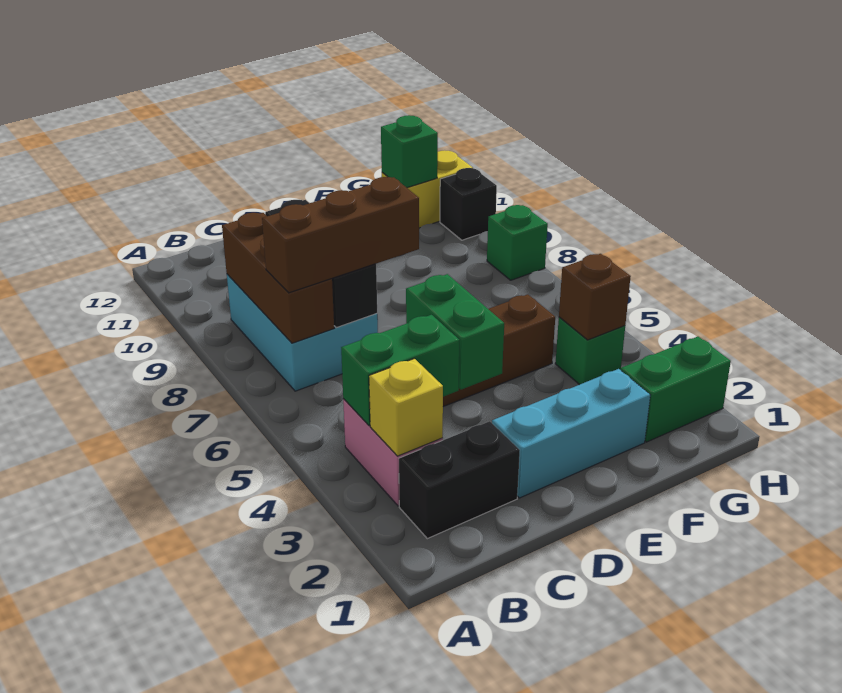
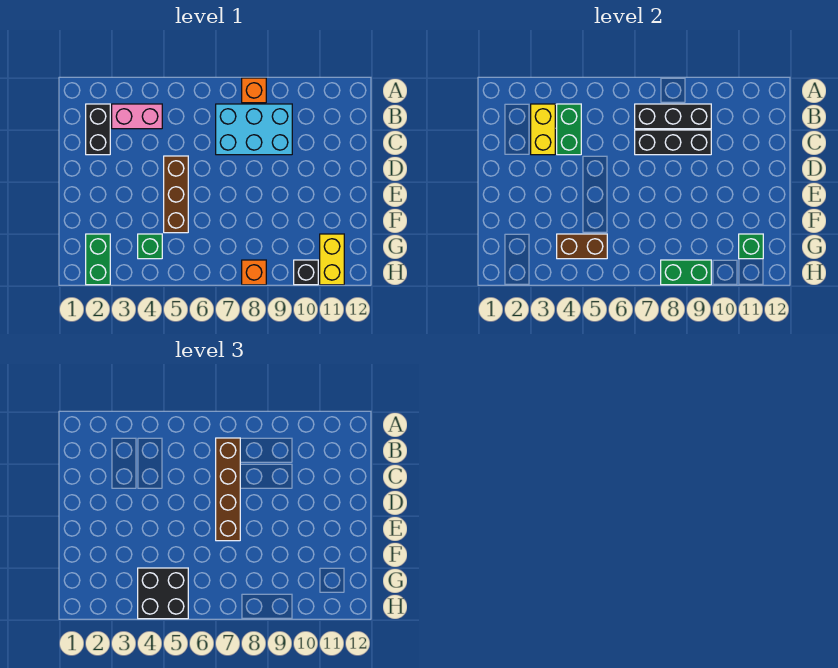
none -> orange brick A8 level 1
yellow brick B3 level 2 -> yellow brick B3:C3 level 2
brown brick B7:B9 level 2 -> black brick B7:B9 level 2
brown brick B7:D7 level 3 -> brown brick B7:E7 level 3
cyan brick D2:F2 level 1 -> none
green brick D4:D5 level 2 -> green brick H8:H9 level 2
brown brick G4 level 2 -> brown brick G4:G5 level 2
none -> black brick G4:H5 level 3
green brick H8 level 1 -> orange brick H8 level 1

